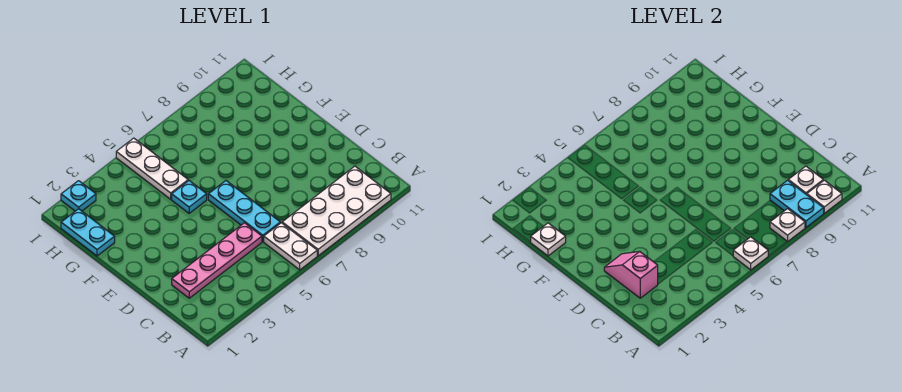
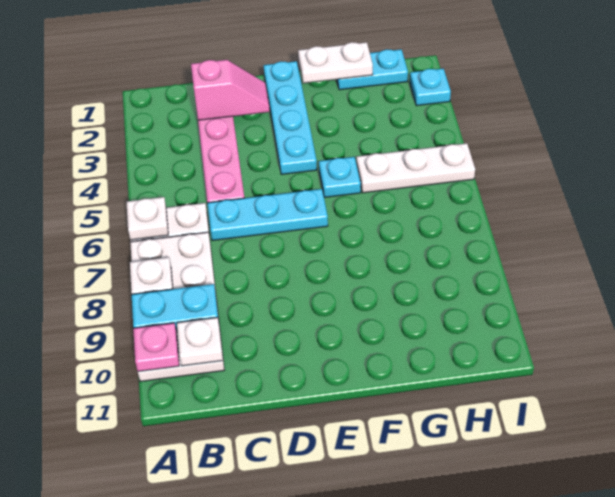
white plate A10 level 2 -> pink plate A10 level 2
none -> cyan plate E1:E4 level 1
white plate G1 level 2 -> white plate F1:G1 level 2

